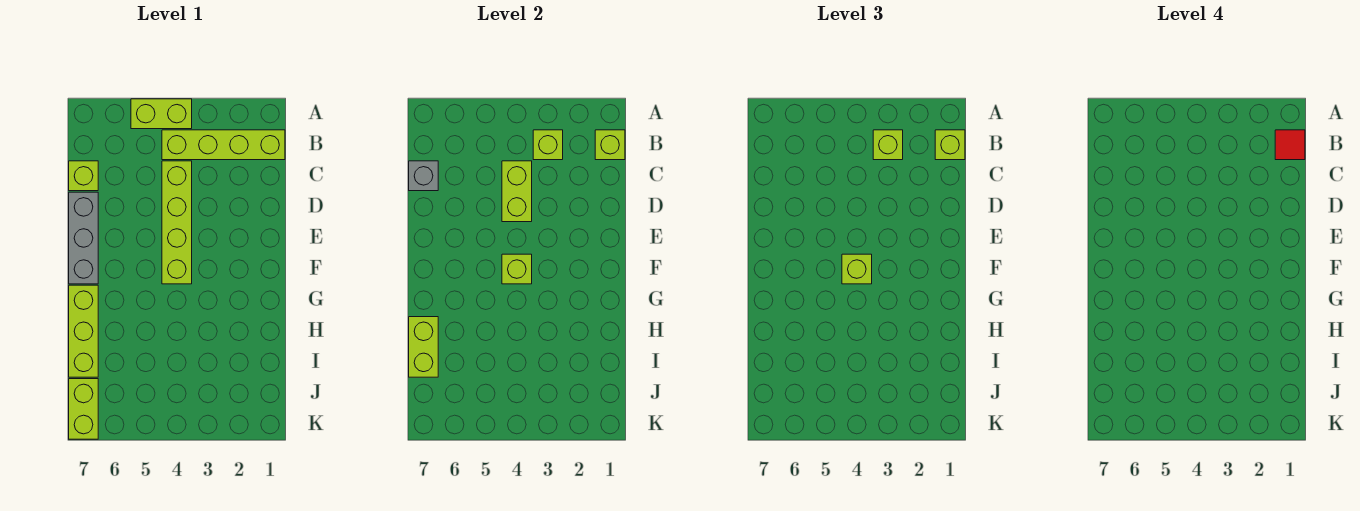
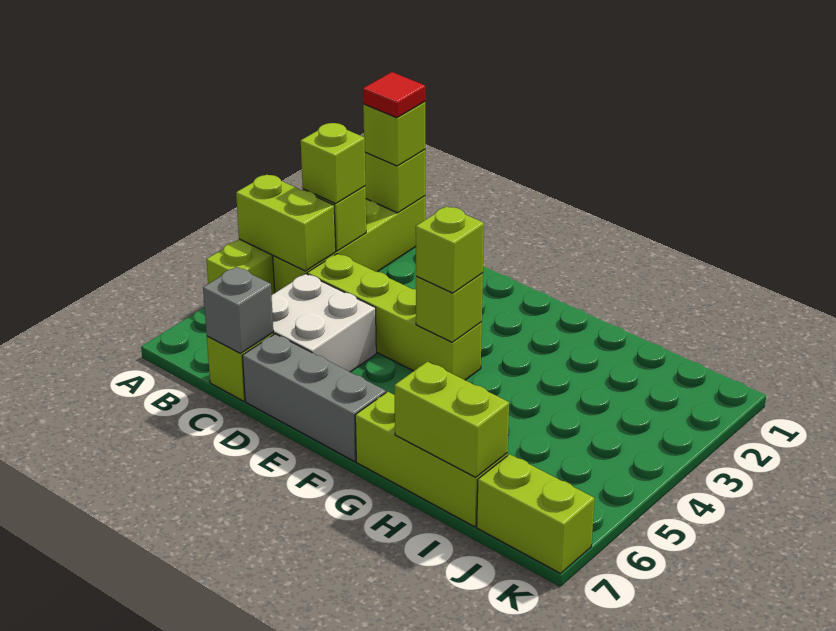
lime brick C4:D4 level 2 -> lime brick A4:B4 level 2
none -> white brick C5:D6 level 1

